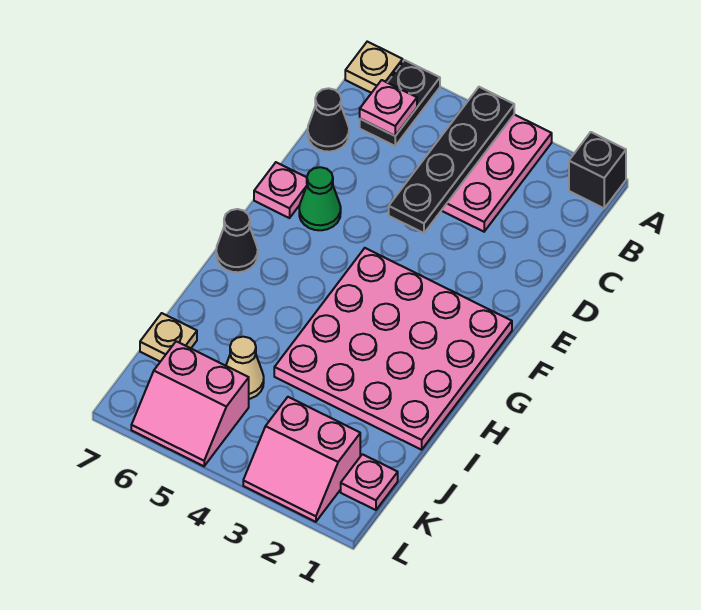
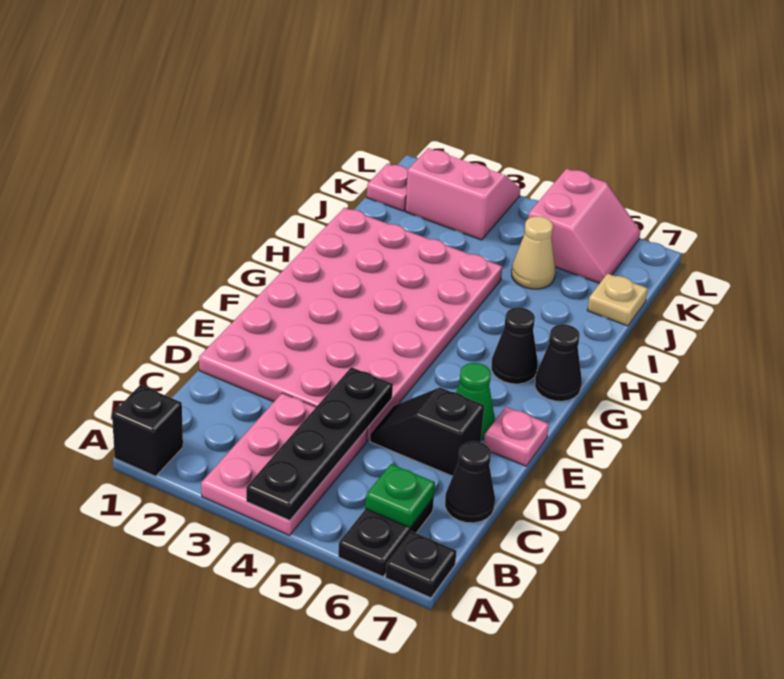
tan plate A7 level 1 -> black plate A7 level 1
pink plate B6 level 2 -> green plate B6 level 2
none -> black slope D5:D6 level 1 top 6
pink plate F1:I4 level 1 -> pink plate D1:I4 level 1
none -> black cone G6 level 1
pink slope K5:L6 level 1 top K -> pink slope K5:L6 level 1 top 5

